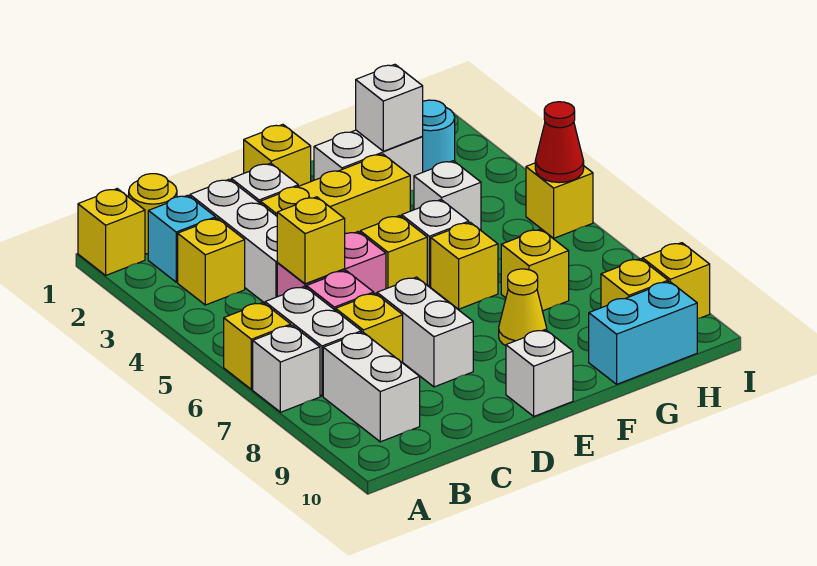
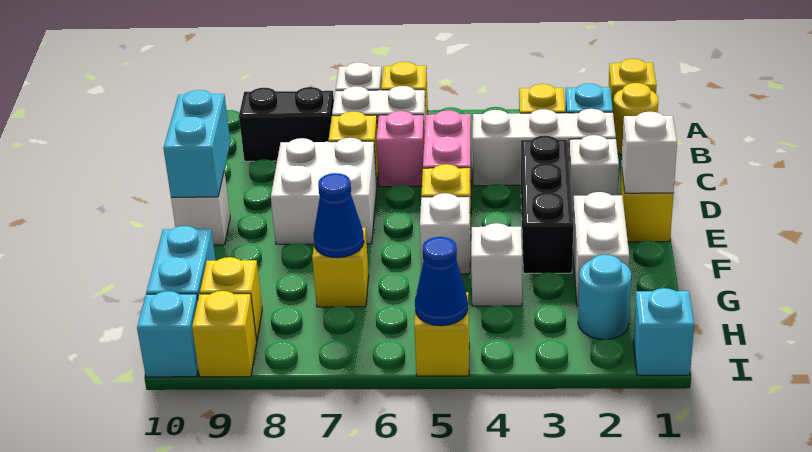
white brick B8:B9 level 1 -> black brick B8:B9 level 1
yellow brick C5 level 2 -> none
yellow brick D3:F3 level 1 -> black brick D3:F3 level 1
white brick D7:D8 level 1 -> white brick D7:E8 level 1
none -> cyan brick D10:E10 level 2
yellow brick F6 level 1 -> none
yellow cone F8 level 1 -> none
white brick G2 level 2 -> white brick E1 level 2
none -> blue cone G7 level 2
none -> cyan brick I1 level 1
red cone I5 level 2 -> blue cone I5 level 2
none -> cyan brick I10 level 1

